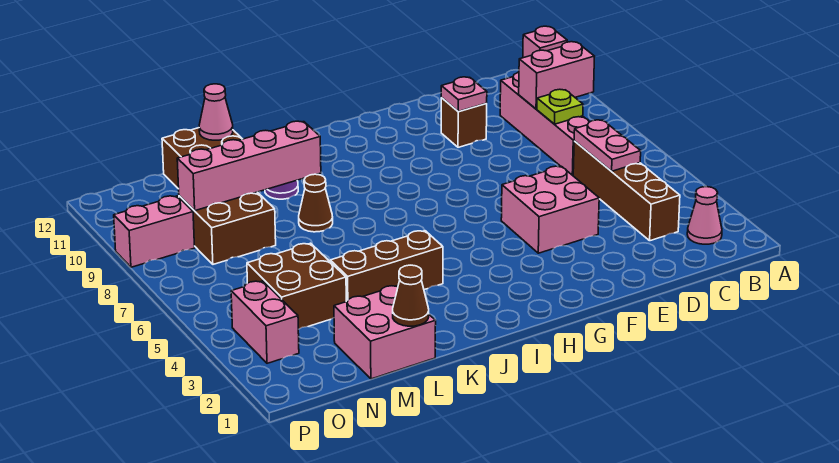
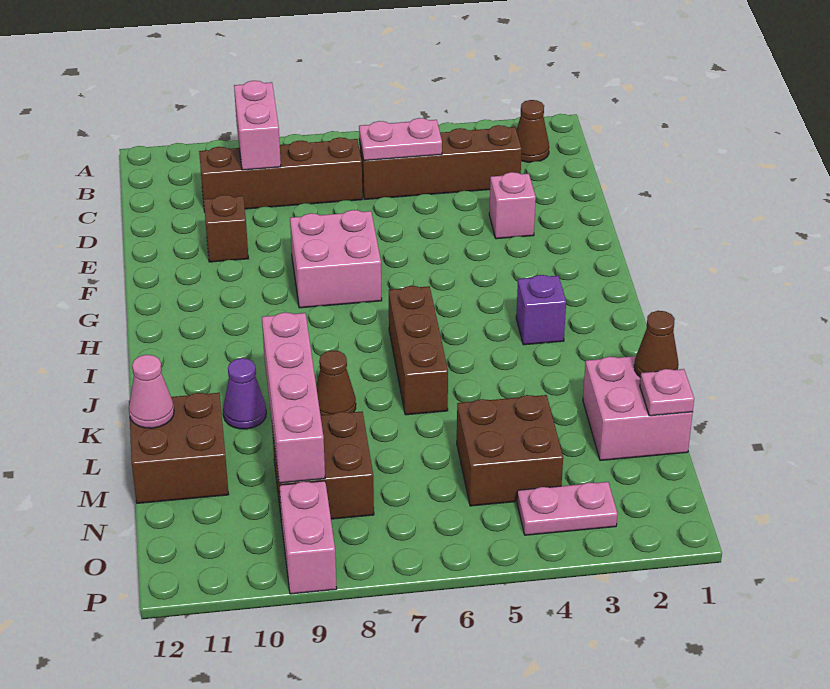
pink brick A12 level 1 -> pink brick E3 level 1
pink cone B2 level 1 -> brown cone B2 level 1
pink brick C7:C10 level 1 -> brown brick C7:C10 level 1
lime plate C8 level 2 -> none
pink brick E4:F5 level 1 -> pink brick F7:G8 level 1
pink plate E10 level 2 -> pink plate M1 level 2
none -> purple brick I3 level 1
brown brick J4:L4 level 1 -> brown brick I6:K6 level 1
pink brick O3:O4 level 1 -> pink plate O3:O4 level 1

